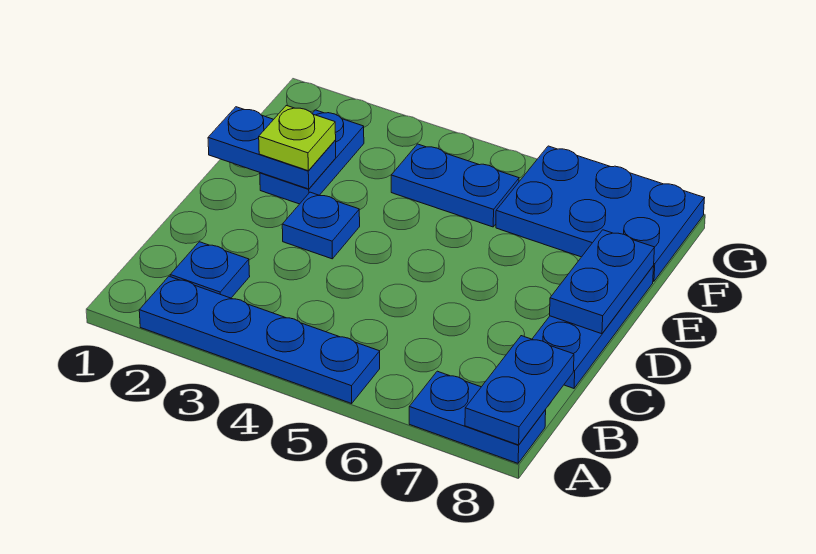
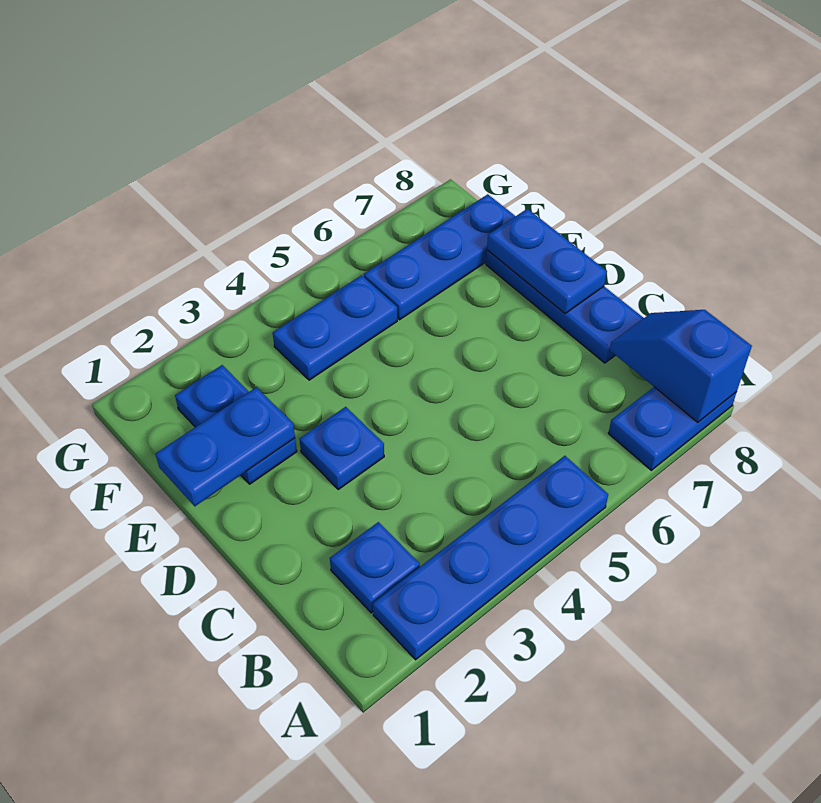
blue plate A8:B8 level 2 -> blue slope A8:B8 level 2 top A
lime plate E2 level 3 -> none
blue plate F6:G8 level 1 -> blue plate F6:F8 level 1

